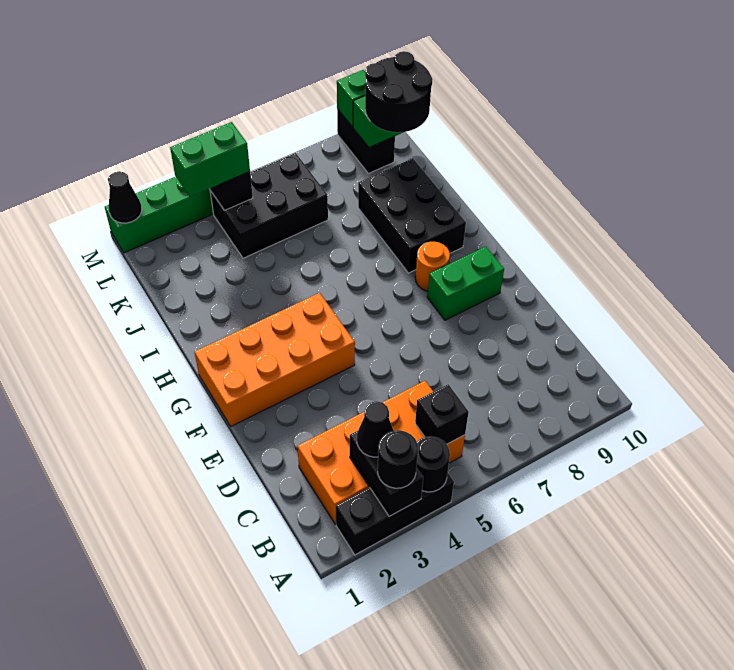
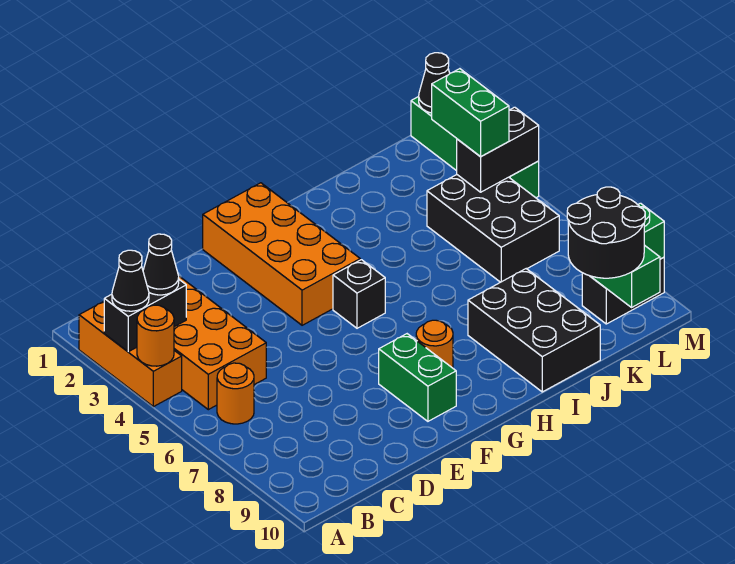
black brick A2:A4 level 1 -> orange brick A2:A4 level 1
black round brick A3 level 3 -> black cone A3 level 3
black round brick A4 level 2 -> orange round brick A4 level 2
black brick B5 level 2 -> black brick G5 level 1
none -> orange round brick B6 level 1
black brick H8:J9 level 1 -> black brick I8:J10 level 1

